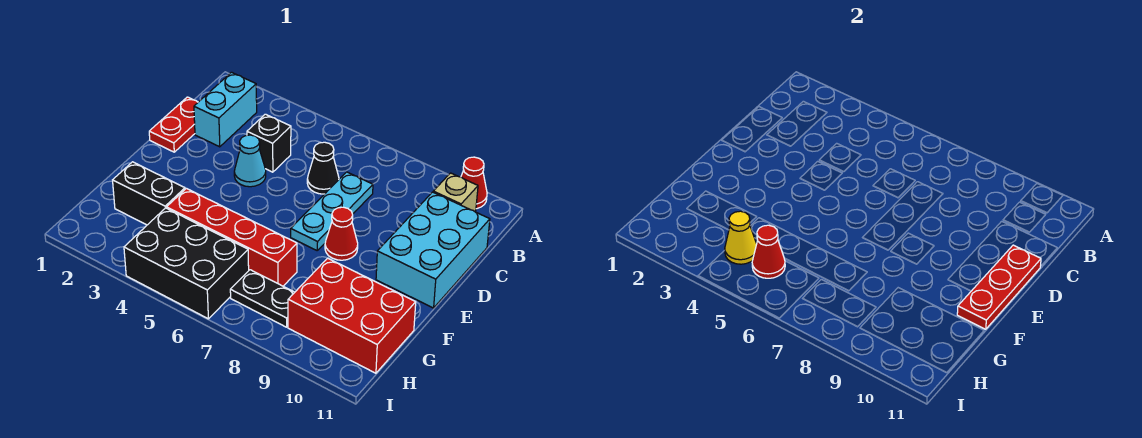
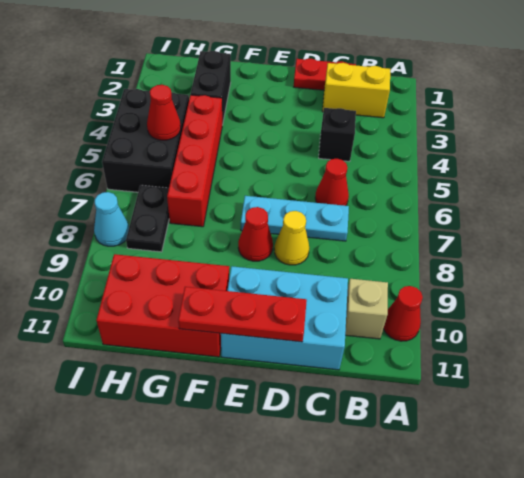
cyan brick B2:C2 level 1 -> yellow brick B2:C2 level 1
black cone C6 level 1 -> red cone C6 level 1
cyan cone D4 level 1 -> cyan cone I8 level 1
red brick G9:H11 level 1 -> red brick F10:H11 level 1
yellow cone H4 level 2 -> yellow cone D8 level 1

